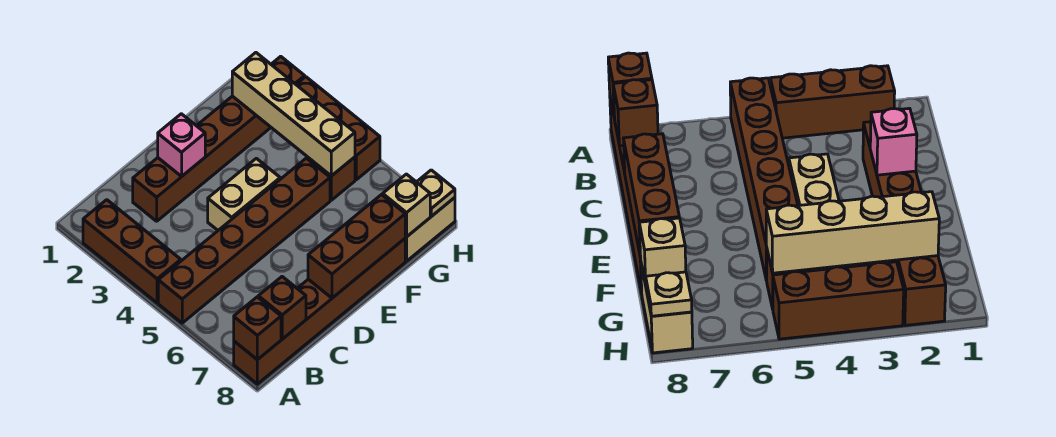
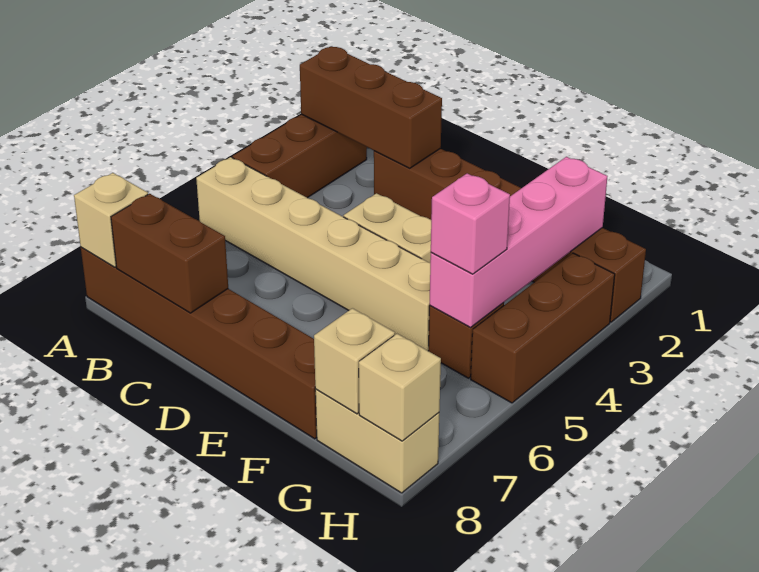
brown brick A5:F5 level 1 -> tan brick A5:F5 level 1
brown brick A8 level 2 -> tan brick A8 level 2
brown brick B8 level 2 -> brown brick B8:C8 level 2
pink brick D2 level 2 -> pink brick G5 level 3
brown brick D8:F8 level 2 -> brown brick A2:C2 level 2
tan brick G2:G5 level 2 -> pink brick G2:G5 level 2
tan plate H8 level 2 -> tan brick H8 level 2

